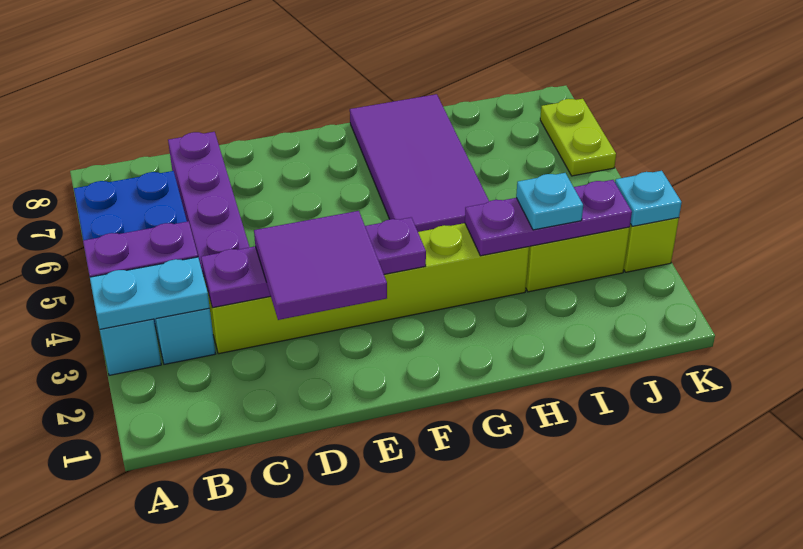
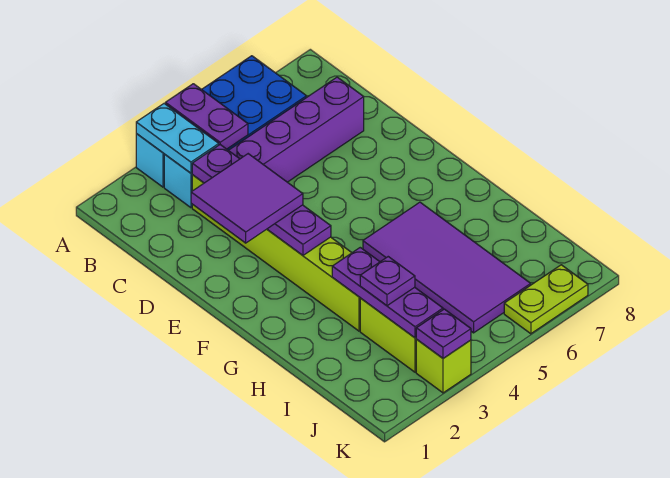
purple tile G5:H8 level 1 -> purple tile G5:J6 level 1
cyan plate I3 level 3 -> purple plate I3 level 3
cyan plate K3 level 2 -> purple plate K3 level 2

